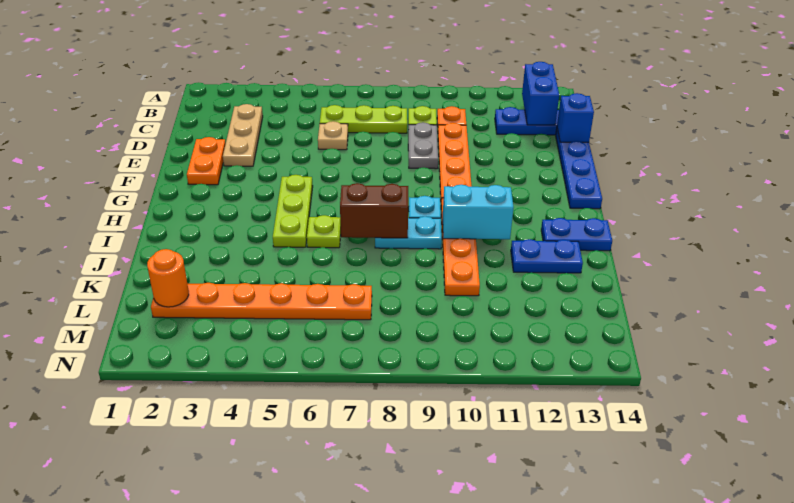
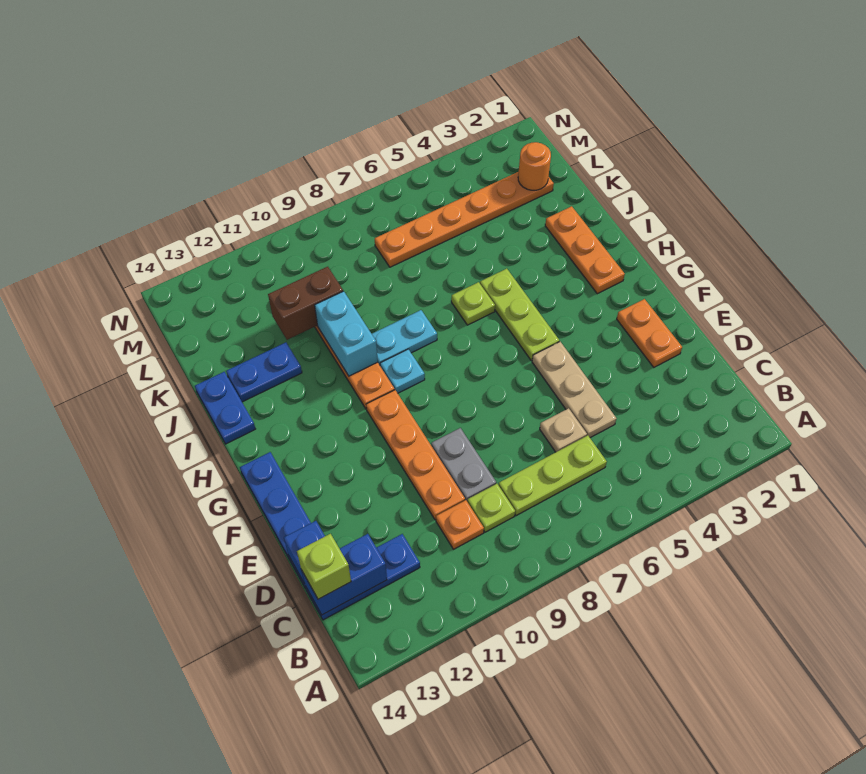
blue brick B13:C13 level 2 -> blue brick C13:C14 level 2
tan plate C3:E3 level 1 -> tan plate D5:F5 level 1
none -> lime brick C14 level 3
none -> orange plate H2:J2 level 1
brown brick I7:I8 level 2 -> brown brick K10:K11 level 2
cyan brick I10:I11 level 2 -> cyan brick I10:J10 level 2
blue plate I13:I14 level 1 -> blue plate I14:J14 level 1

